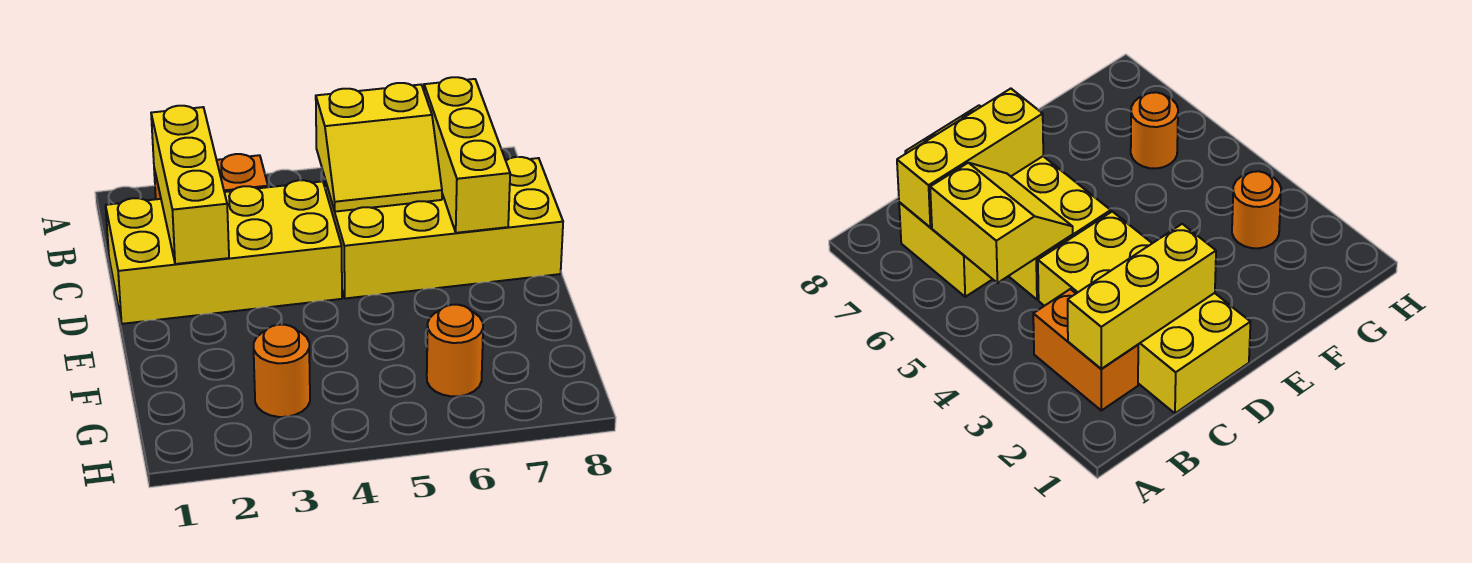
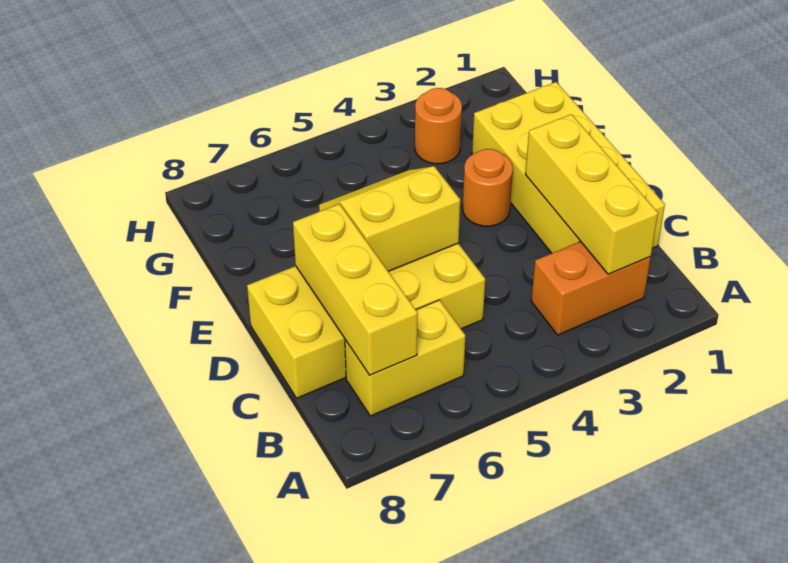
yellow slope B5:C6 level 2 top B -> yellow slope D5:E6 level 2 top D
yellow brick C1:D4 level 1 -> yellow brick C1:F2 level 1
orange round brick G6 level 1 -> orange round brick E3 level 1

